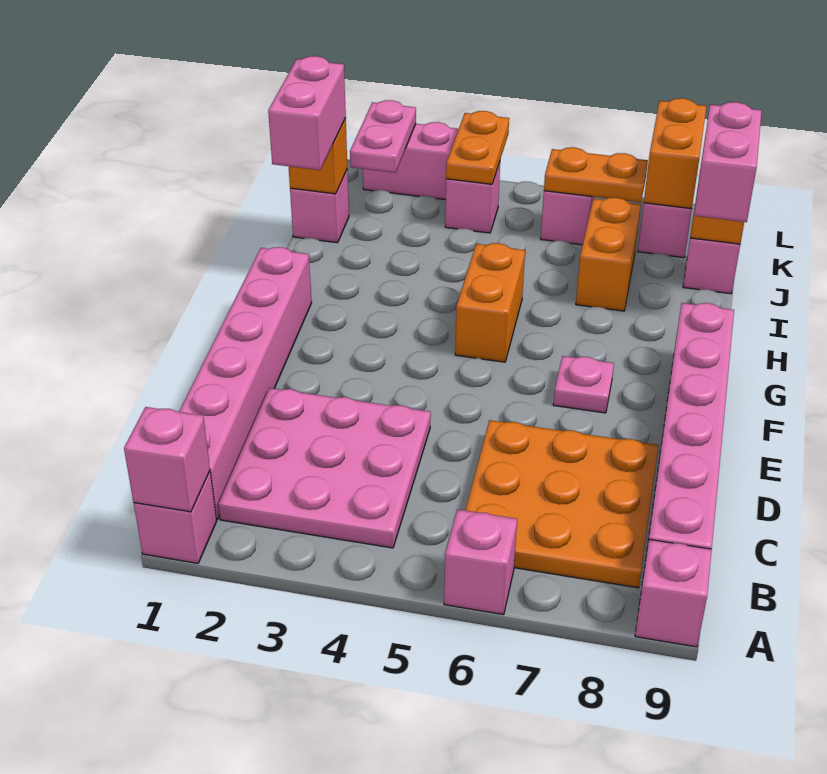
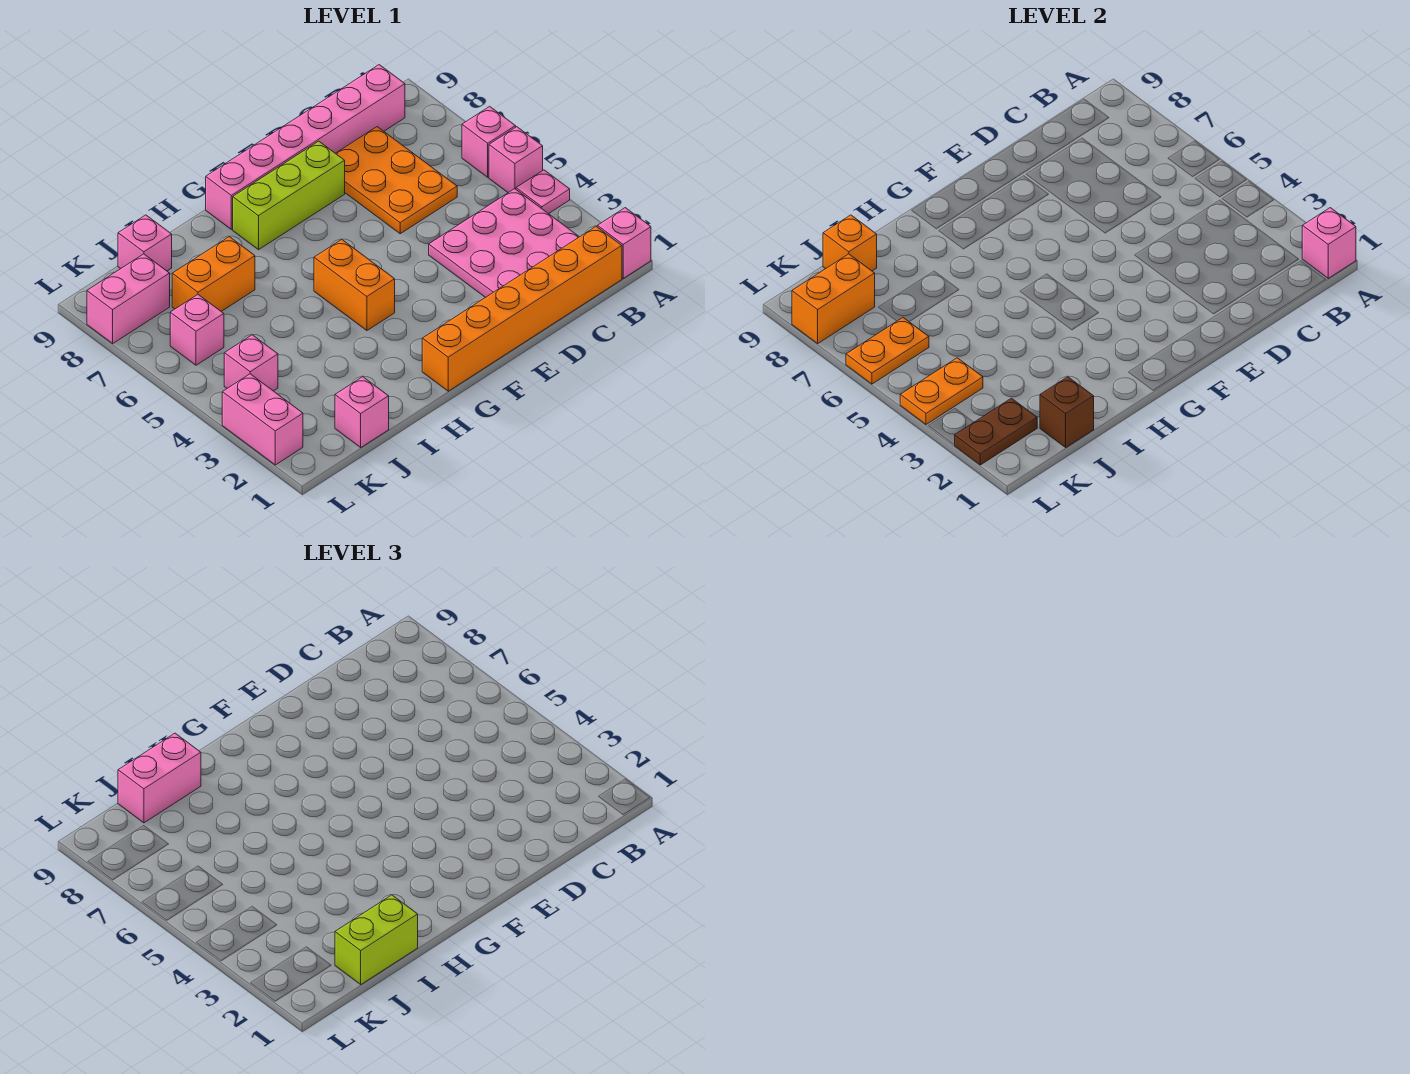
pink brick A9 level 1 -> pink brick A5 level 1
pink brick B1:G1 level 1 -> orange brick B1:G1 level 1
orange plate B6:D8 level 1 -> orange plate C6:D8 level 1
none -> lime brick E8:G8 level 1
pink plate F7 level 1 -> pink plate A4 level 1
orange brick G5:H5 level 1 -> orange brick G4:G5 level 1
pink brick I1:J1 level 3 -> lime brick I1:J1 level 3
orange brick J1 level 2 -> brown brick J1 level 2
pink plate K2:L2 level 2 -> brown plate K2:L2 level 2
orange plate K6:K7 level 2 -> orange plate K6:L6 level 2

